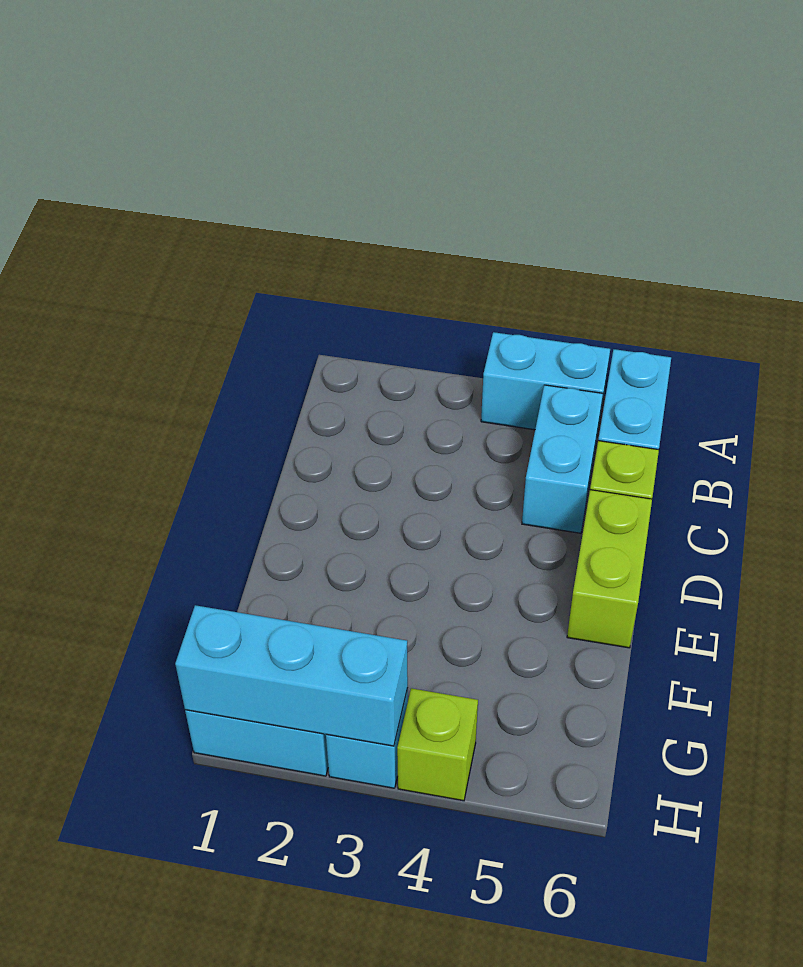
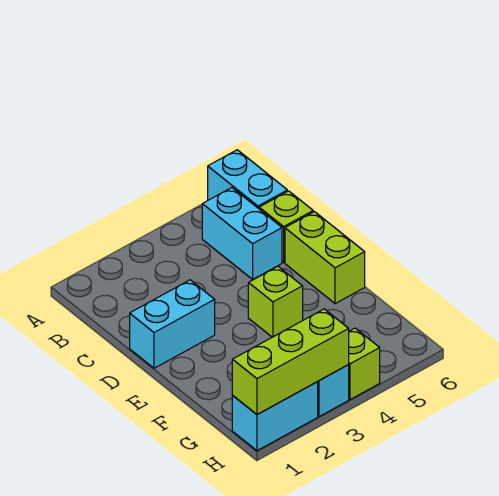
cyan brick A4:A5 level 1 -> cyan brick D1:D2 level 1
none -> lime brick E4 level 1
cyan brick H1:H3 level 2 -> lime brick H1:H3 level 2

